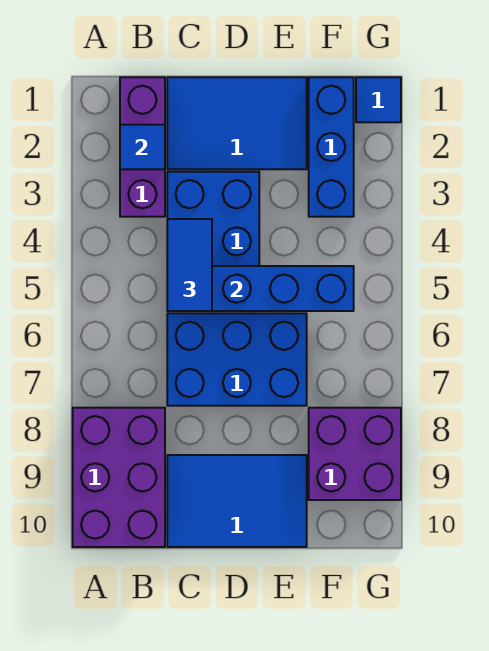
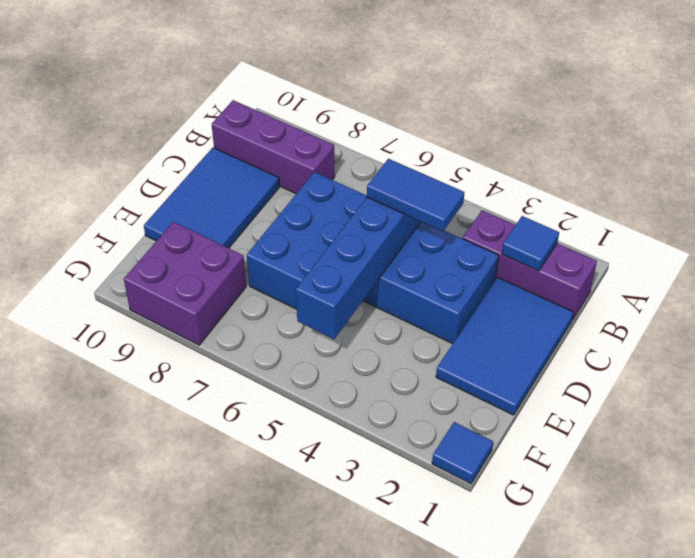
purple brick A8:B10 level 1 -> purple brick B8:B10 level 1
blue brick F1:F3 level 1 -> none

